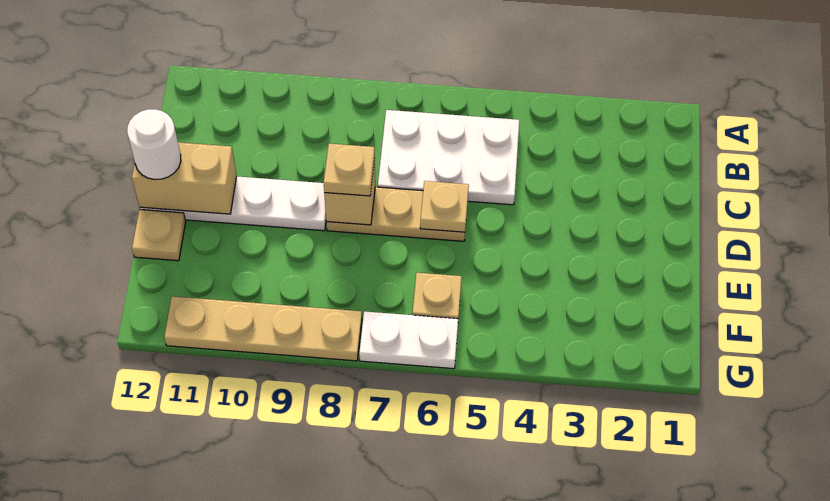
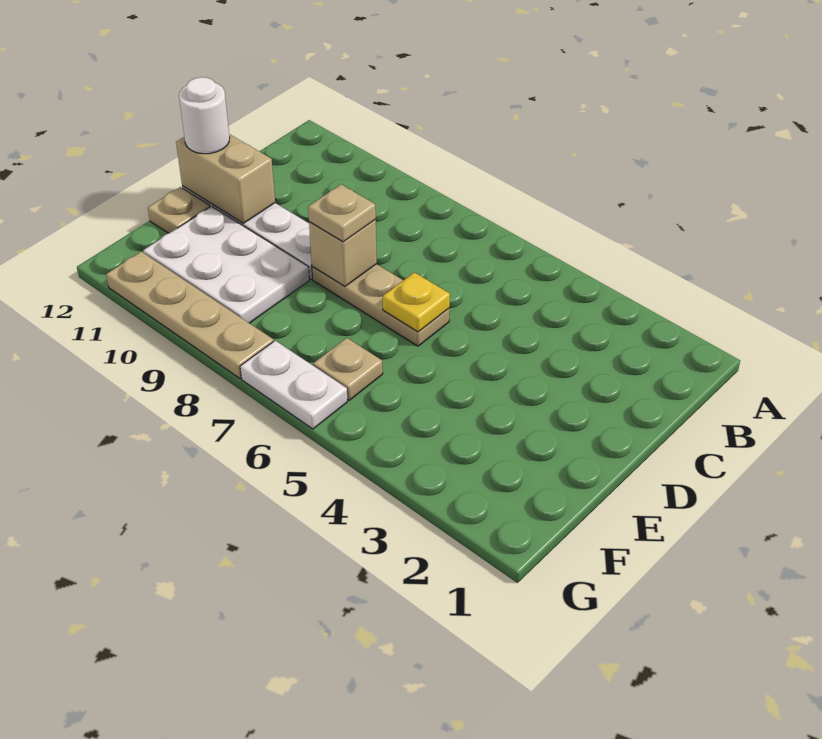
white plate B5:C7 level 1 -> white plate E9:F11 level 1
tan plate D6 level 2 -> yellow plate D6 level 2

